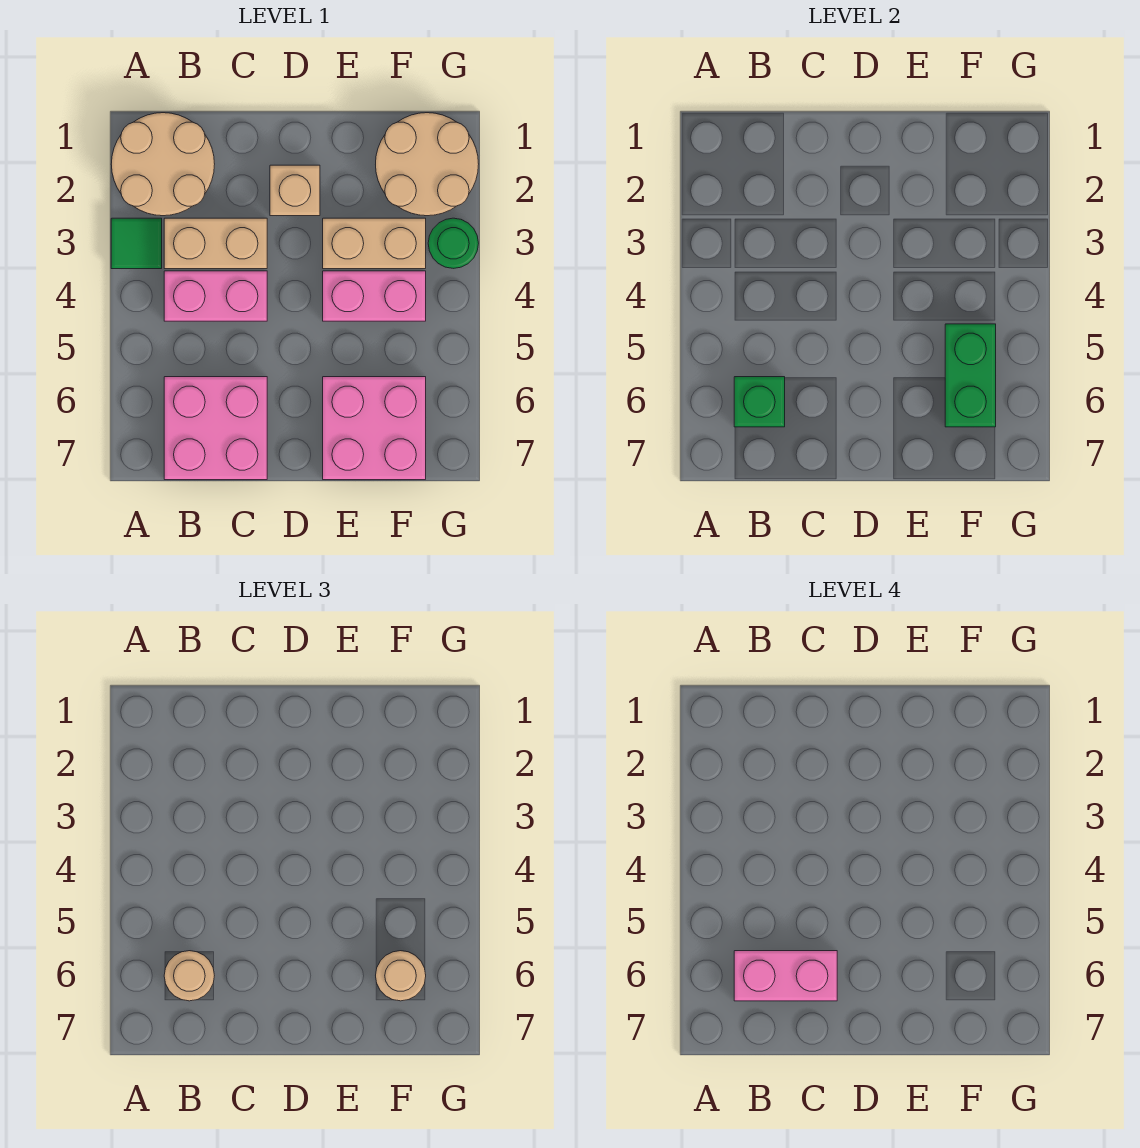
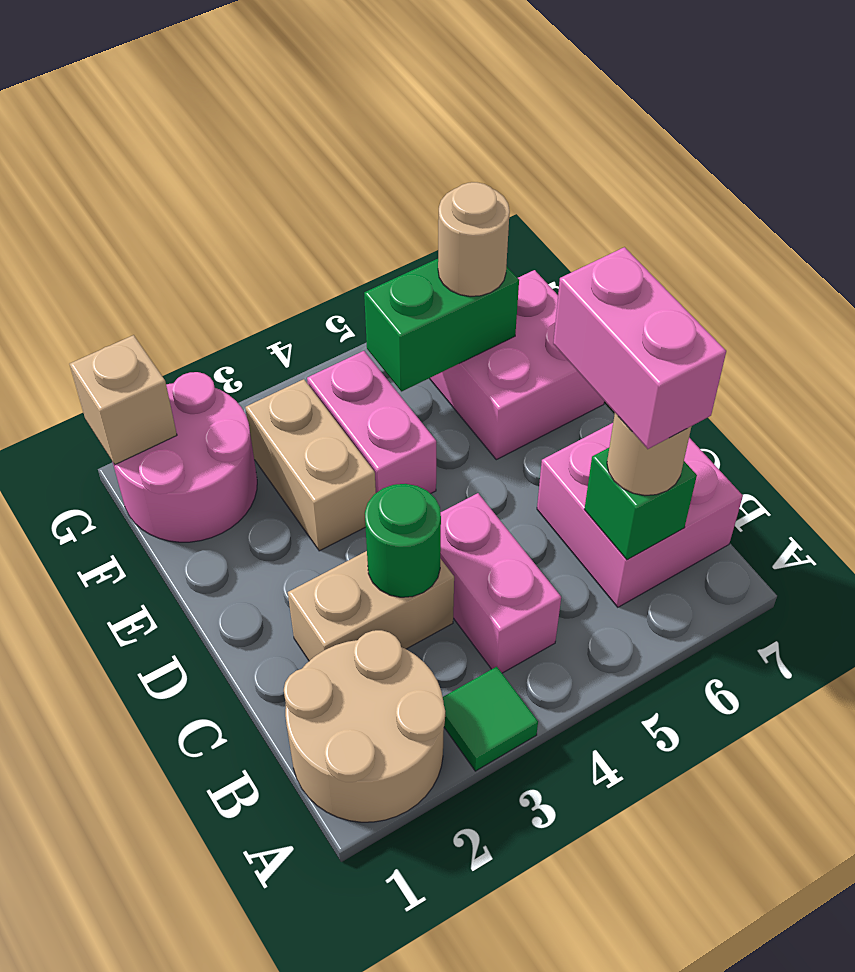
tan brick B3:C3 level 1 -> tan brick C2:C3 level 1
tan brick D2 level 1 -> tan brick G1 level 2
tan round brick F1:G2 level 1 -> pink round brick F1:G2 level 1
green round brick G3 level 1 -> green round brick C3 level 2

